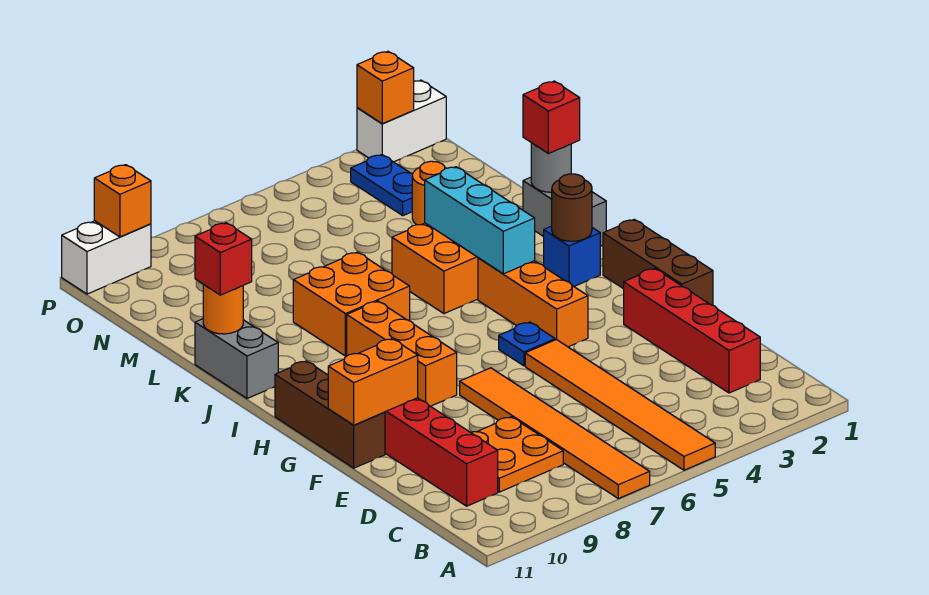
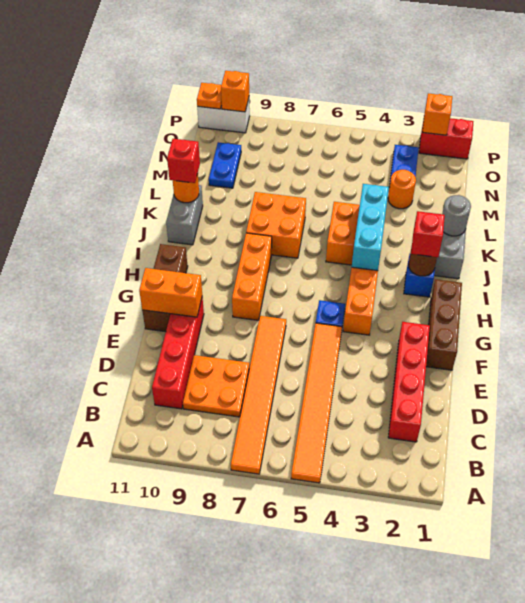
red brick K1 level 3 -> red brick I2 level 3
none -> blue plate M10:N10 level 1
white brick P1:P2 level 1 -> red brick P1:P2 level 1
none -> orange plate P11 level 2

